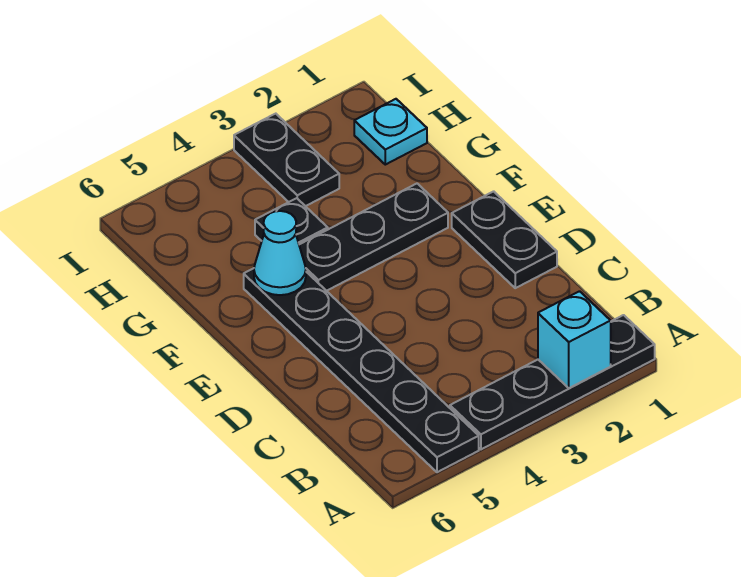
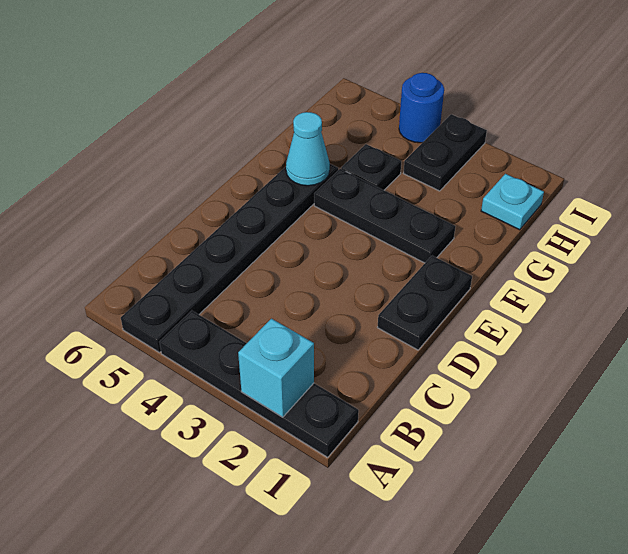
none -> blue round brick I4 level 1

